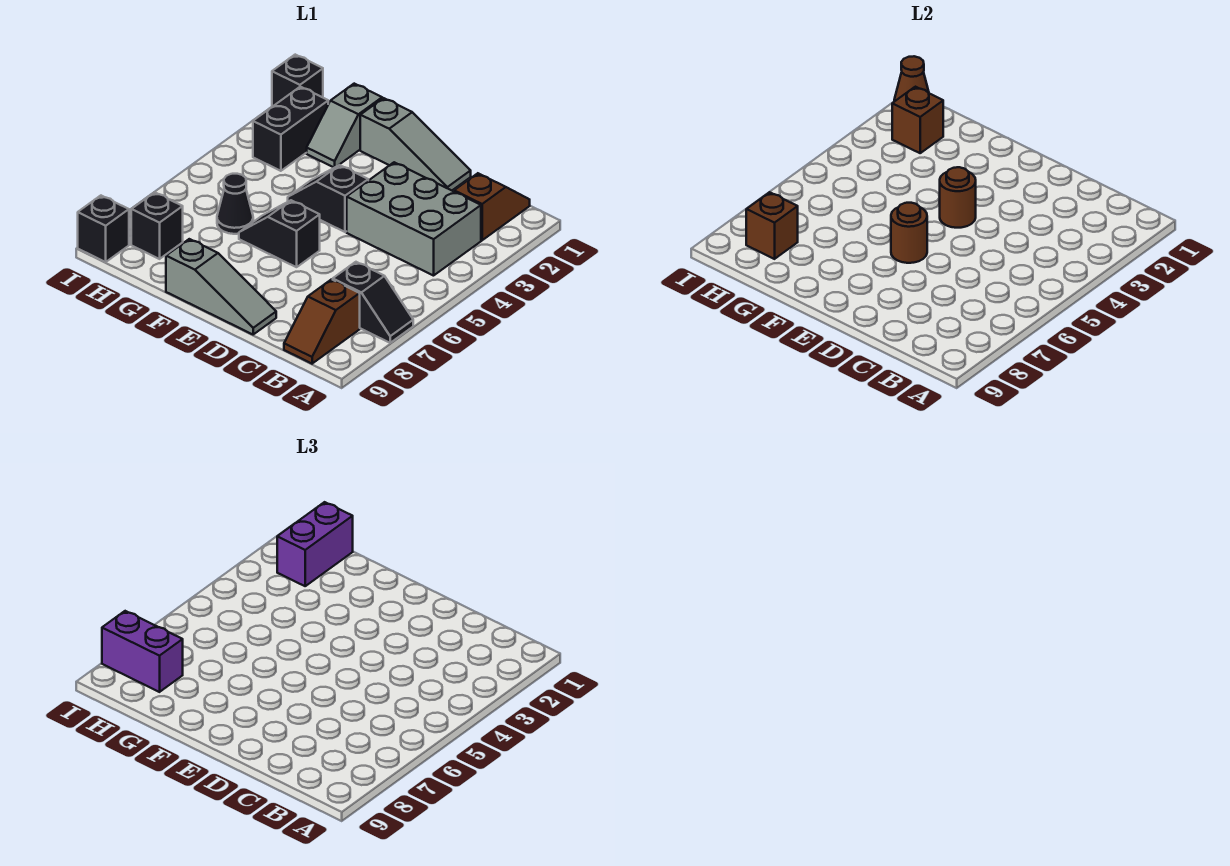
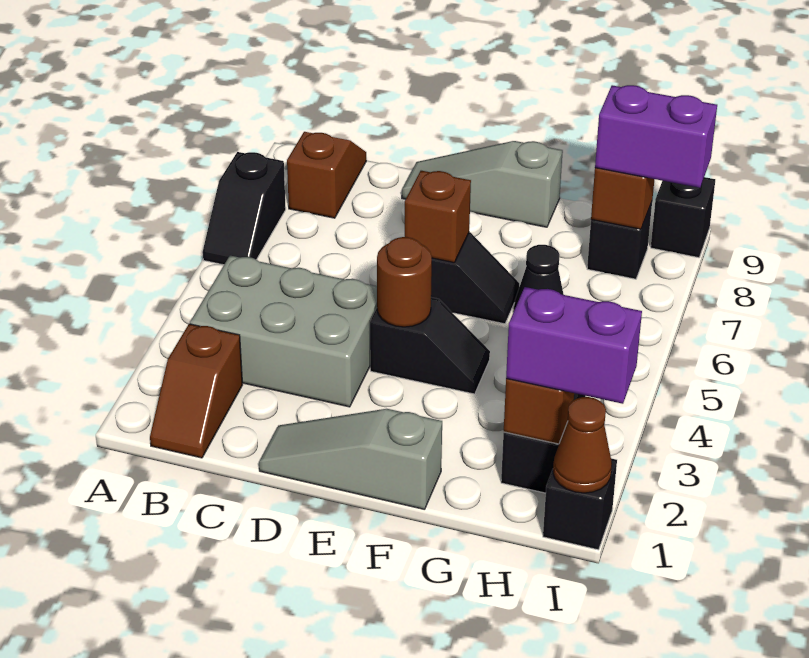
black slope A7:B7 level 1 top B -> black slope A6:A7 level 1 top 7
brown round brick E6 level 2 -> brown brick E6 level 2
grey slope G1:G2 level 1 top 1 -> none
purple brick H1:H2 level 3 -> purple brick H2:I2 level 3

